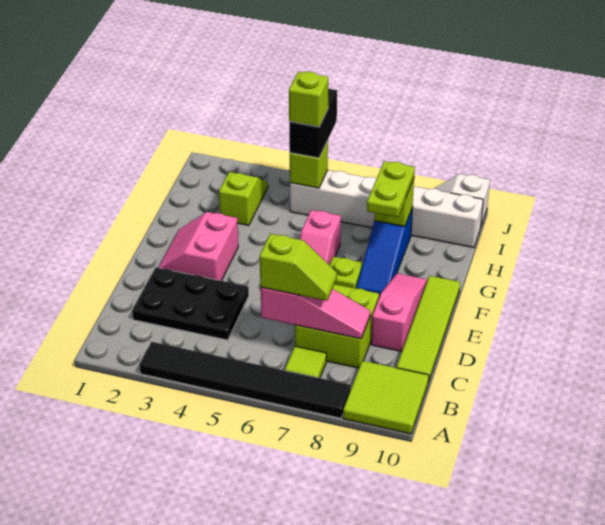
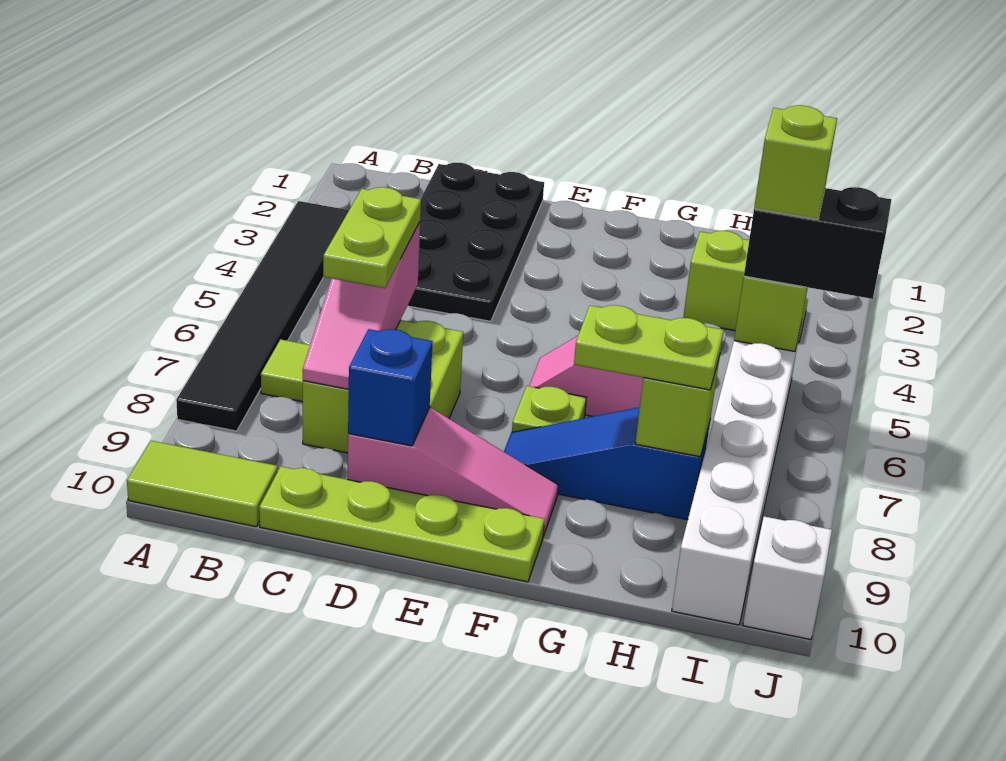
lime tile A9:B10 level 1 -> lime tile A10:B10 level 1
black plate C2:D4 level 1 -> black plate C1:D4 level 1
lime slope C6:C7 level 3 top 6 -> lime plate C6:C7 level 3
lime tile C10:F10 level 1 -> lime plate C10:F10 level 1
none -> blue brick D9 level 2
pink slope E2:F3 level 1 top 3 -> none

